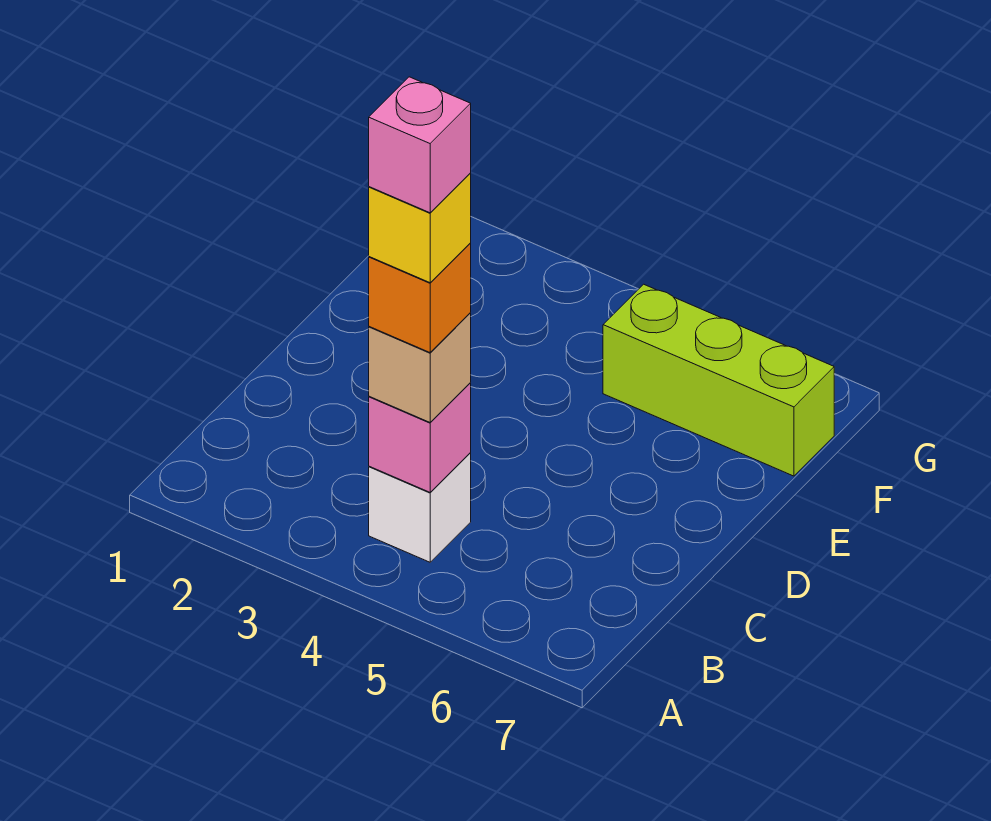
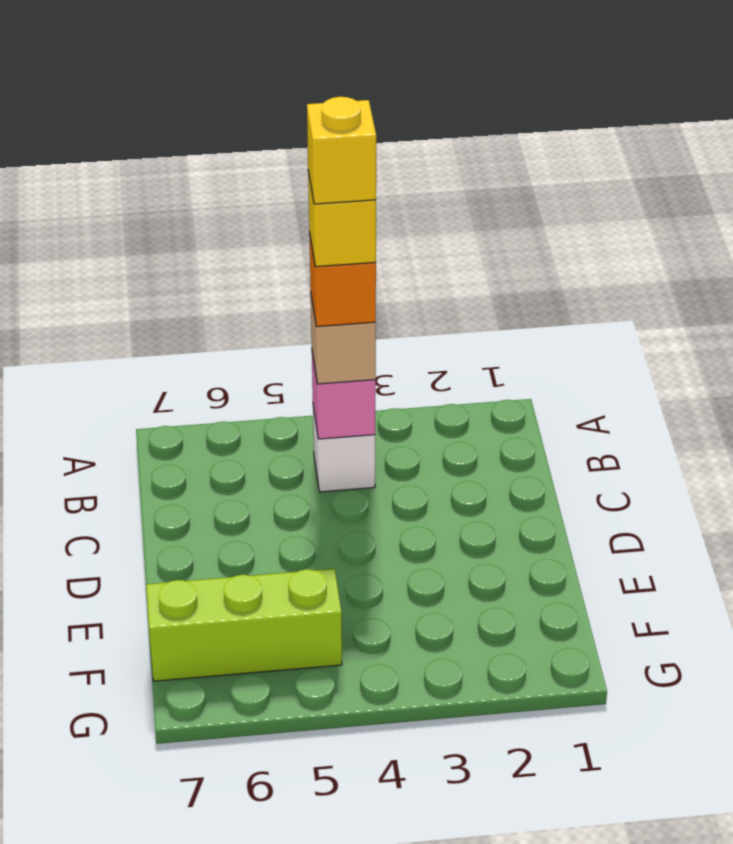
pink brick B4 level 6 -> yellow brick B4 level 6

